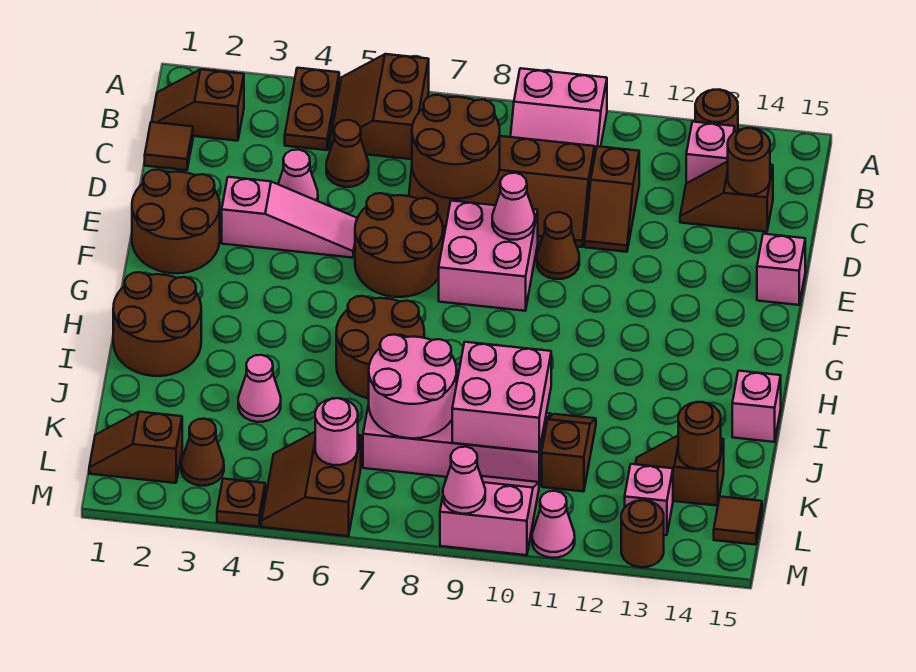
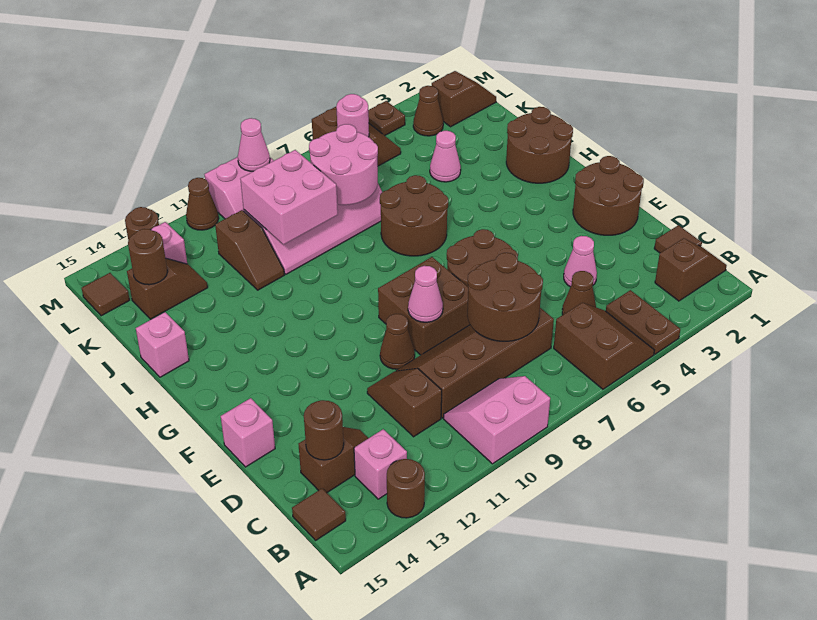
none -> brown tile B15 level 1
pink slope E3:E5 level 1 top 3 -> none
pink brick E8:F9 level 1 -> brown brick E8:F9 level 1
pink cone M11 level 1 -> brown cone M11 level 1

